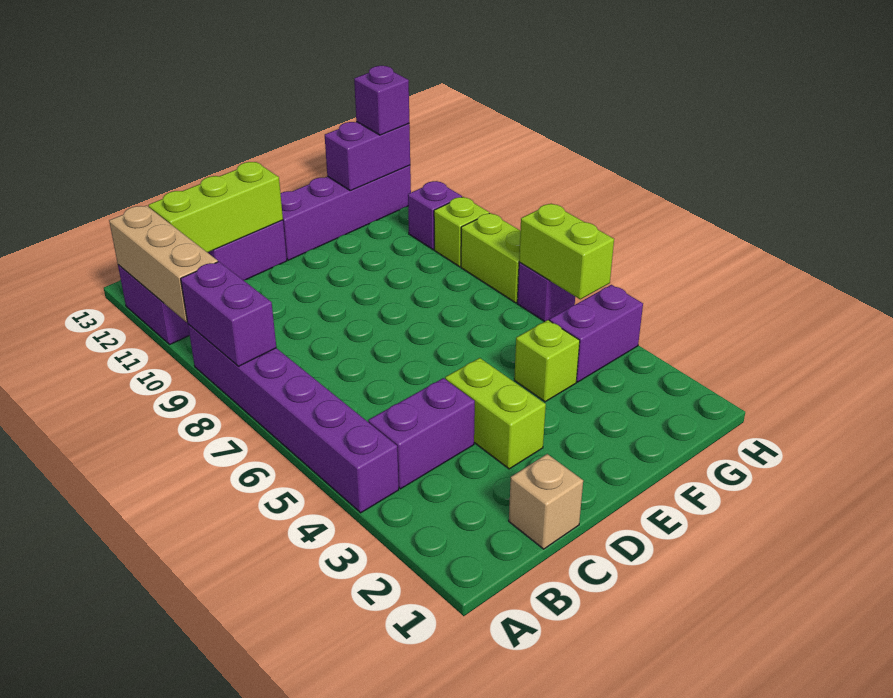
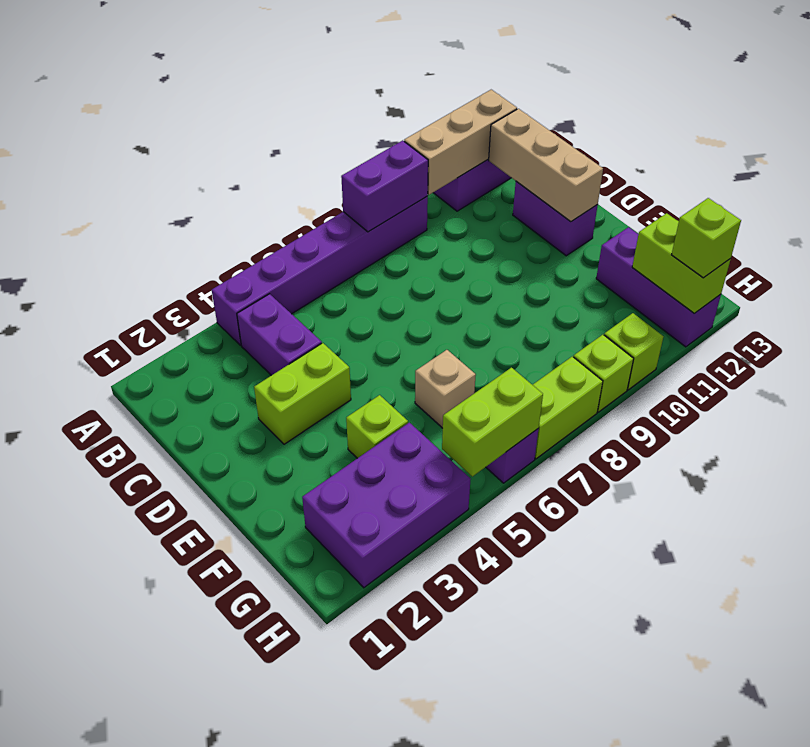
lime brick B12:D12 level 2 -> tan brick B12:D12 level 2
tan brick C1 level 1 -> tan brick F6 level 1
purple brick E12:H12 level 1 -> purple brick F12:H12 level 1
purple brick G4:H4 level 1 -> purple brick G2:H4 level 1
purple brick G12:H12 level 2 -> lime brick G12:H12 level 2
purple brick H10 level 1 -> lime brick H10 level 1
purple brick H12 level 3 -> lime brick H12 level 3

